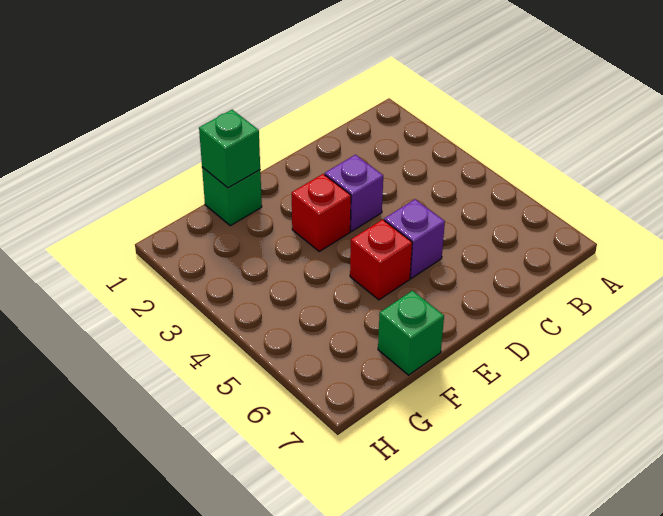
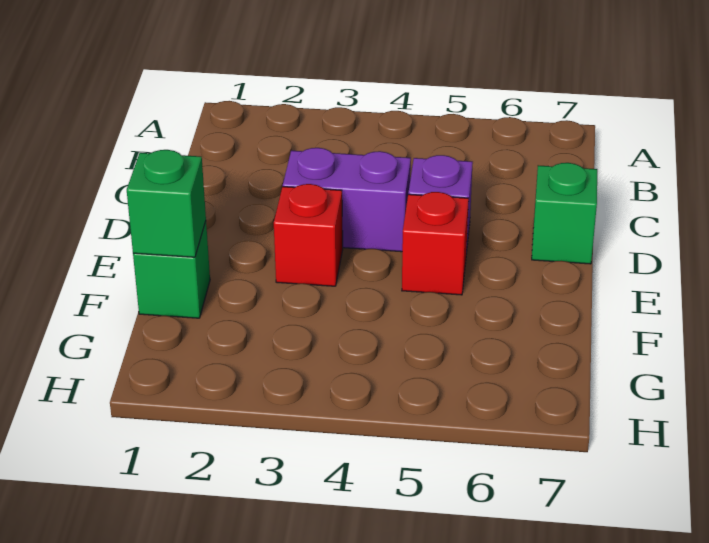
purple brick D3 level 1 -> purple brick D3:D4 level 1
green brick F7 level 1 -> green brick D7 level 1

